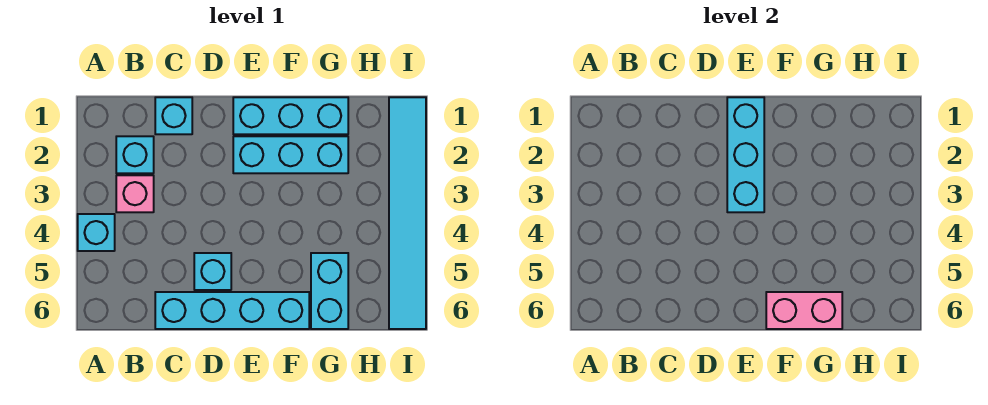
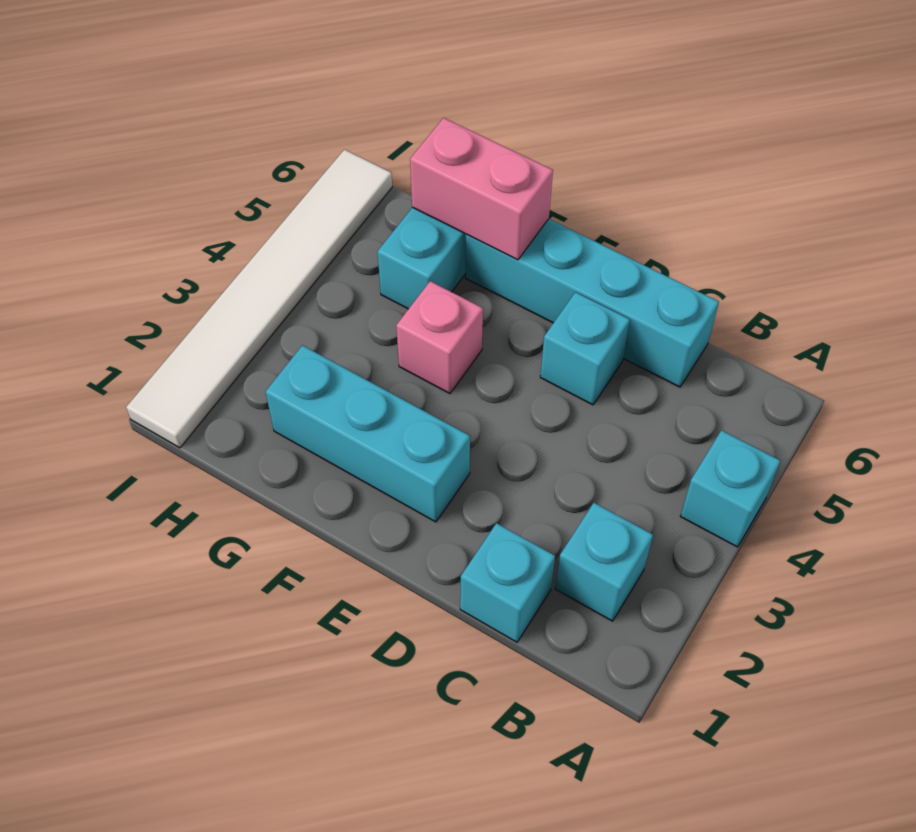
pink brick B3 level 1 -> pink brick F4 level 1
cyan brick E1:G1 level 1 -> none
cyan brick E1:E3 level 2 -> none
cyan tile I1:I6 level 1 -> white tile I1:I6 level 1

